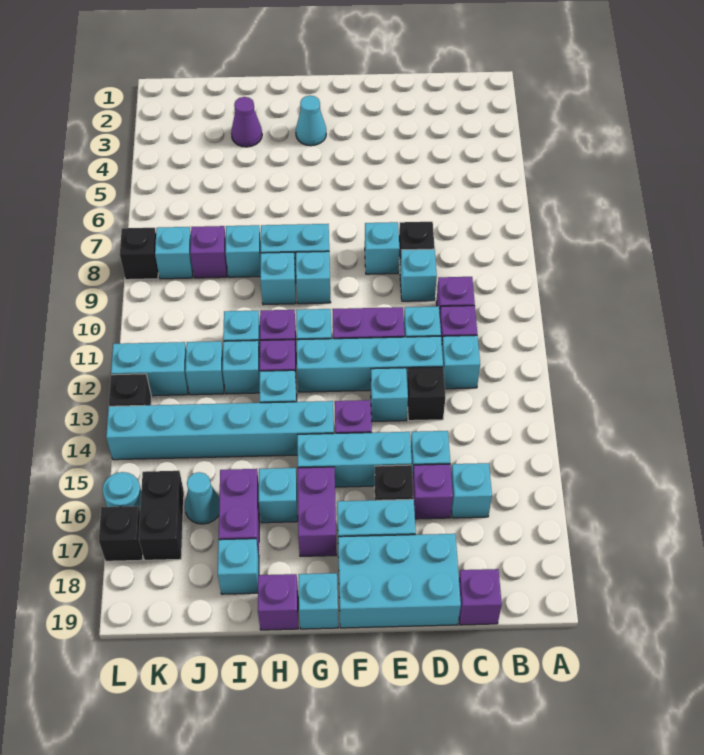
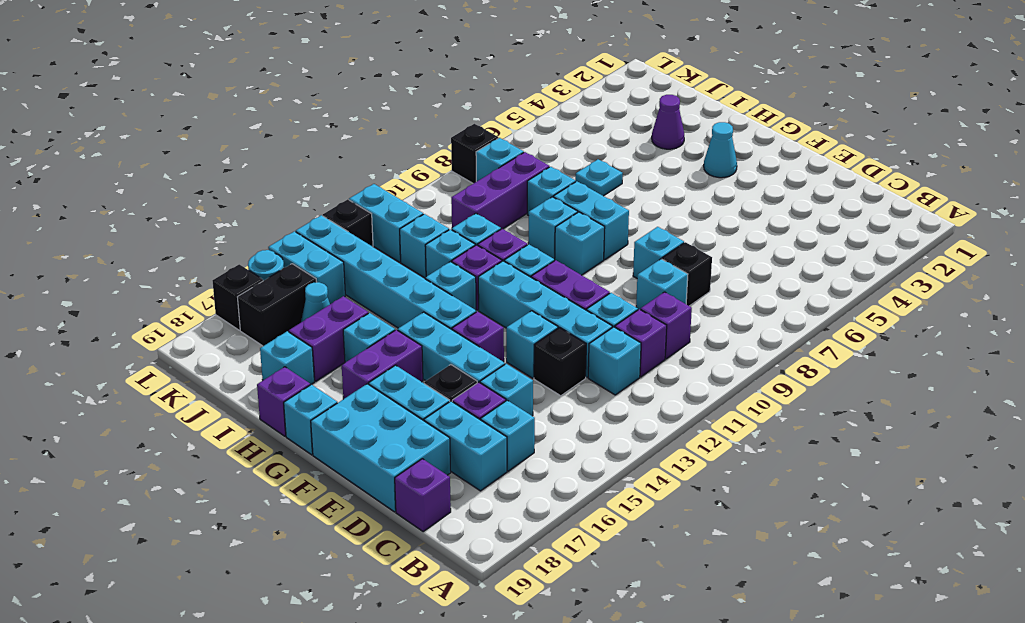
none -> cyan brick C17:D17 level 1
none -> cyan plate I6 level 1
purple brick J8 level 1 -> purple brick J8:J10 level 1
none -> cyan brick K15:L15 level 1

